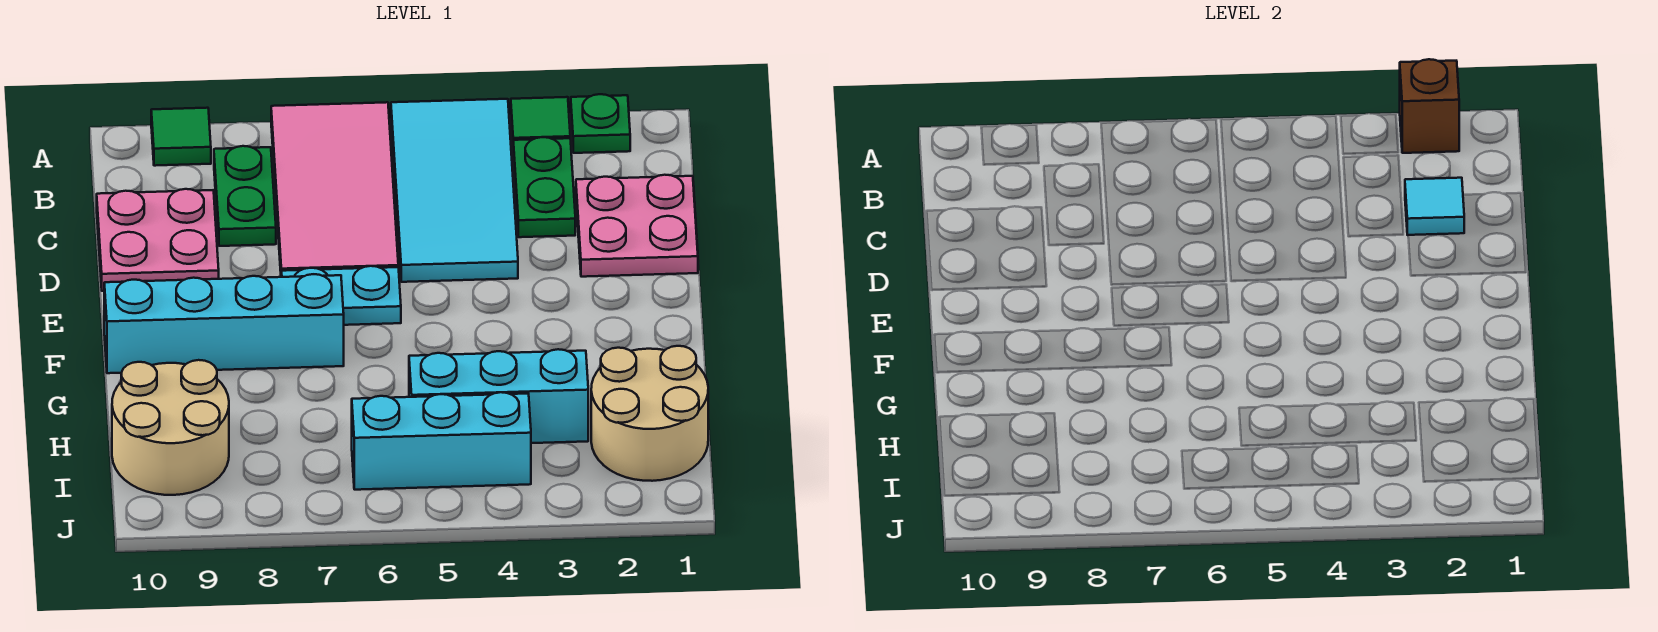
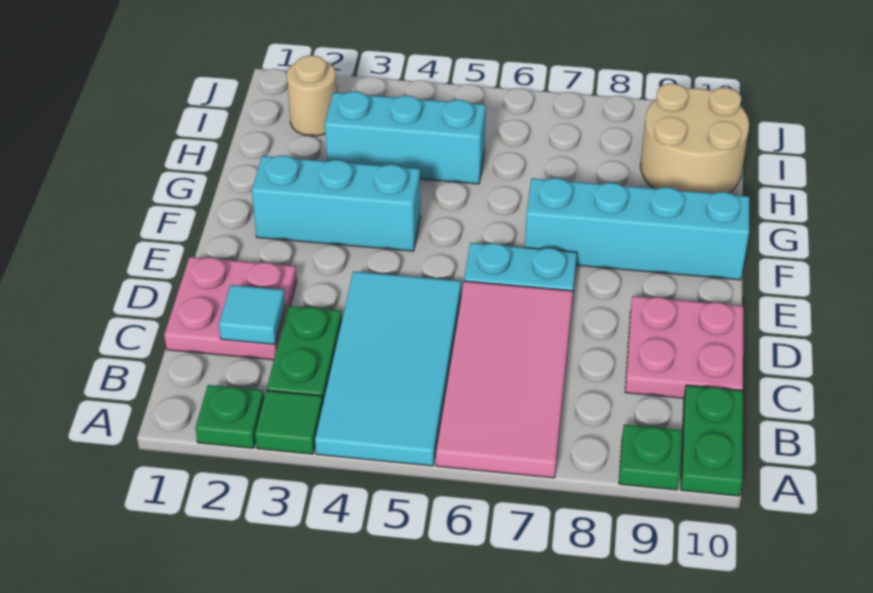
brown brick A2 level 2 -> none
green tile A9 level 1 -> green plate A9 level 1
green plate B8:C8 level 1 -> green plate A10:B10 level 1
tan round brick H1:I2 level 1 -> tan round brick I2 level 1
cyan brick I4:I6 level 1 -> cyan brick F2:F4 level 1

